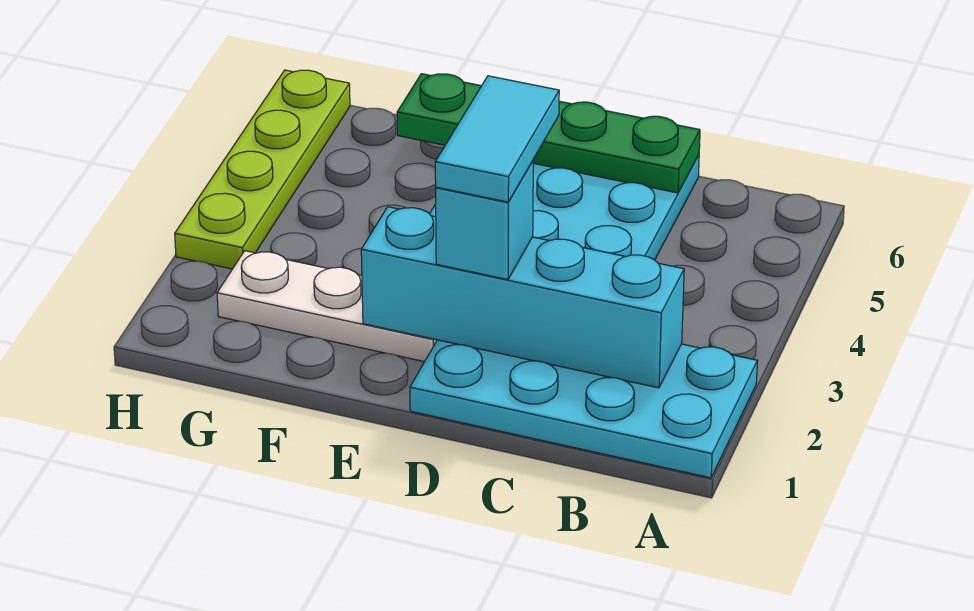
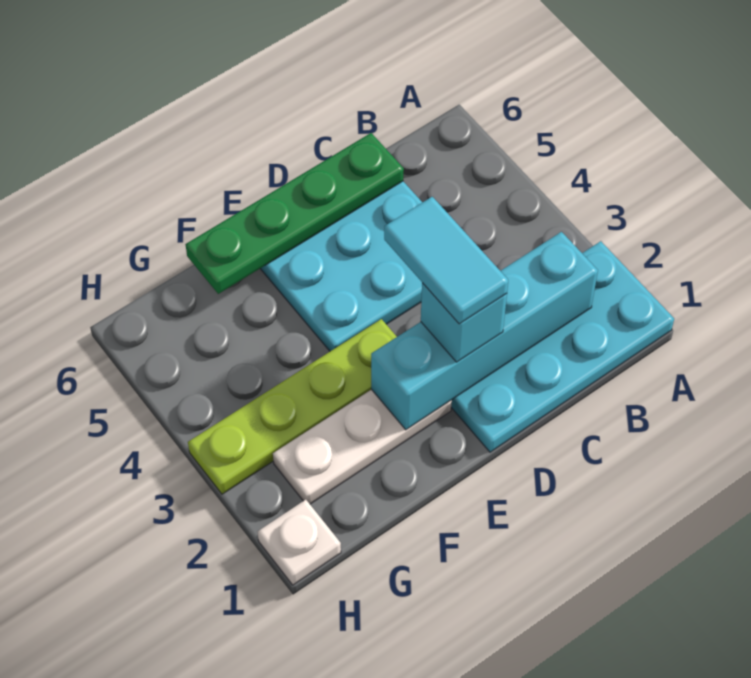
none -> white plate H1 level 1
lime plate H3:H6 level 1 -> lime plate E3:H3 level 1

